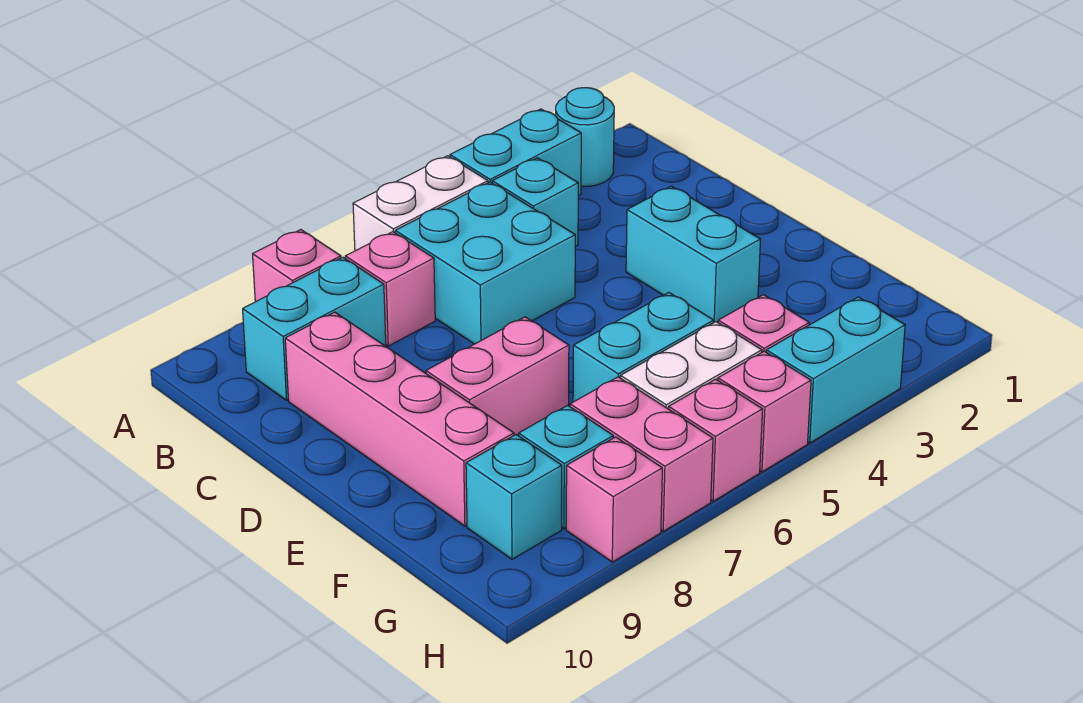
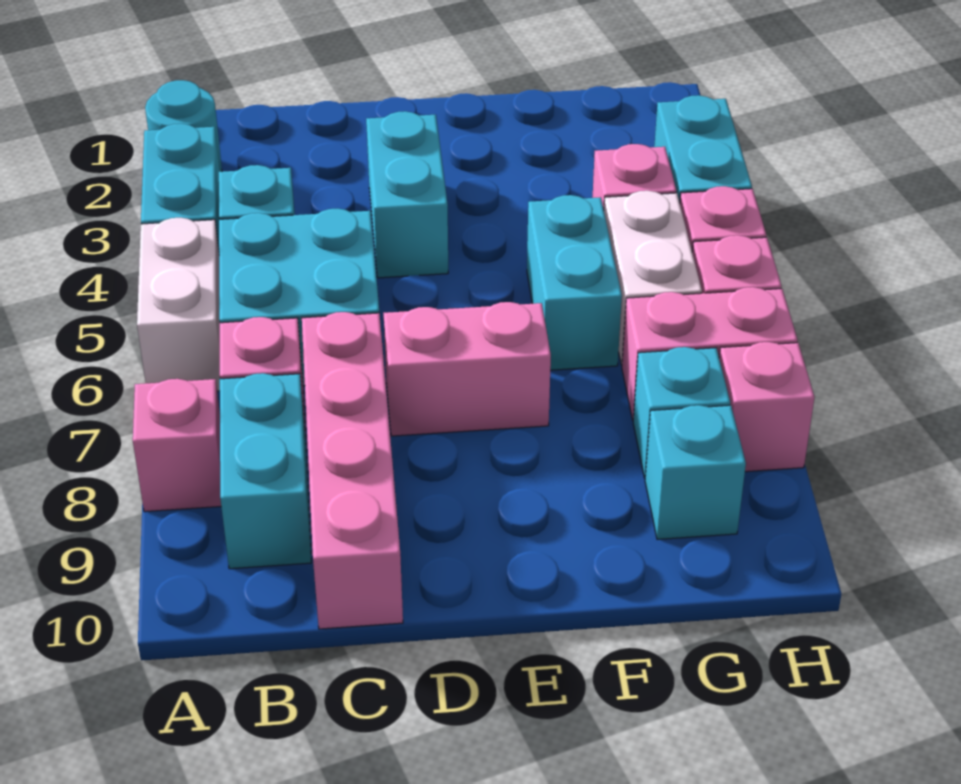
pink brick C9:F9 level 1 -> pink brick C7:C10 level 1
cyan brick D3:E3 level 1 -> cyan brick D3:D4 level 1
pink brick E7:E8 level 1 -> pink brick D7:E7 level 1

